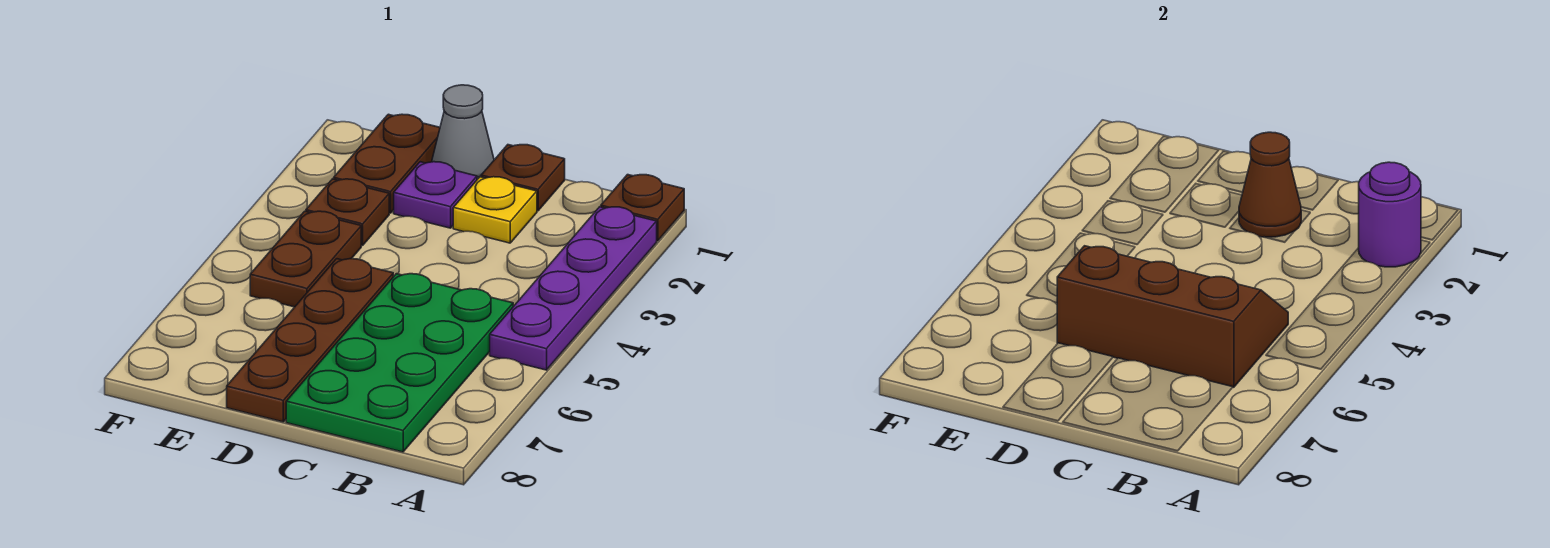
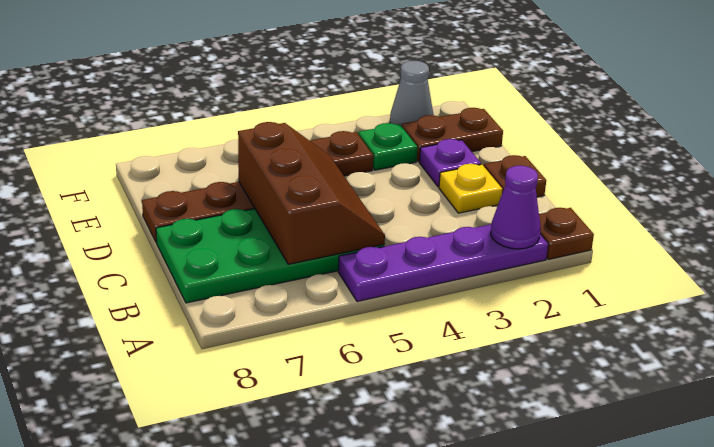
purple round brick A2 level 2 -> purple cone A2 level 2
brown cone C2 level 2 -> none
grey cone D1 level 1 -> grey cone F2 level 1
brown plate E3 level 1 -> green plate E3 level 1

